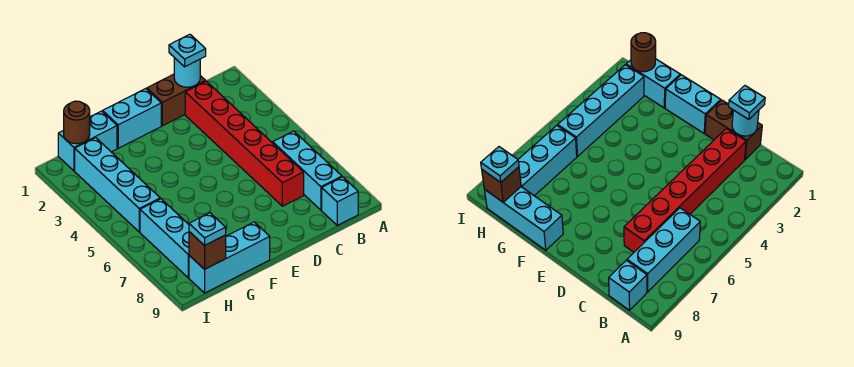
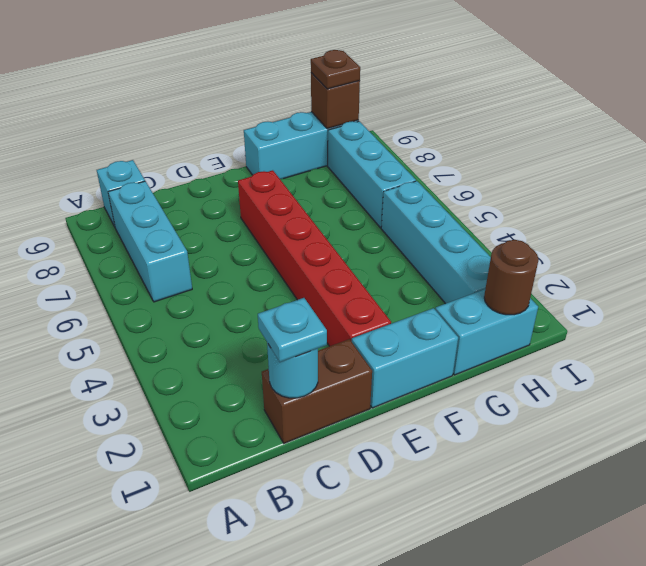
red brick C2:C7 level 1 -> red brick E2:E7 level 1
cyan plate H9 level 3 -> brown plate H9 level 3

